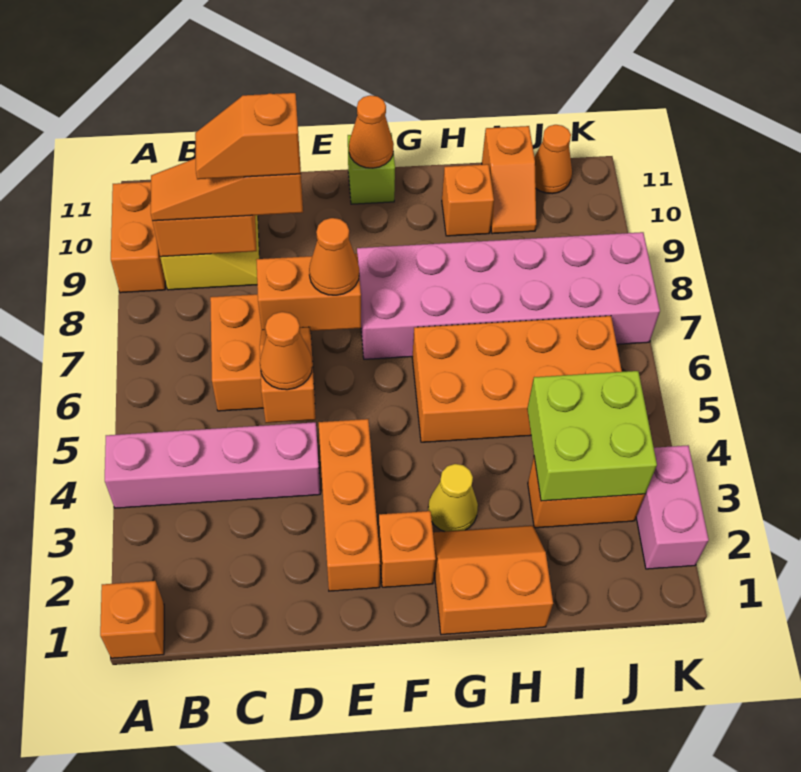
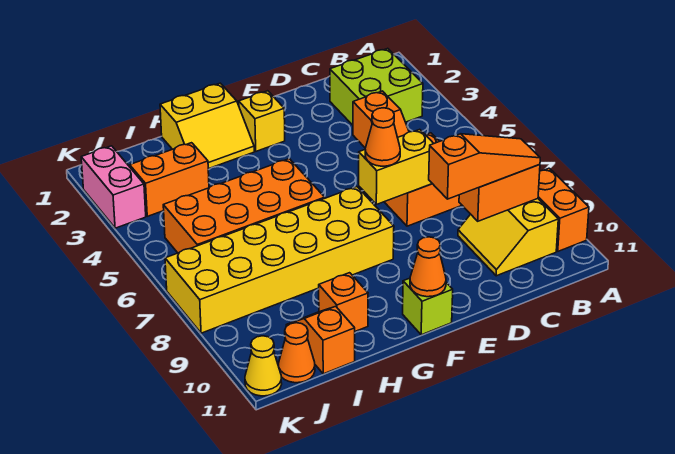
orange brick A1 level 1 -> none
pink brick A4:D4 level 1 -> none
orange slope C9:D9 level 4 top D -> none
orange cone D5 level 3 -> none
orange brick D7:E7 level 2 -> yellow brick D7:E7 level 2
orange brick E2:E4 level 1 -> none
orange brick F2 level 1 -> yellow brick F2 level 1
pink brick F7:K8 level 1 -> yellow brick F7:K8 level 1
orange slope G1:H2 level 1 top 1 -> yellow slope G1:H2 level 1 top 1
yellow cone G3 level 1 -> yellow cone K11 level 1
lime brick I3:J4 level 2 -> lime brick B2:C3 level 1

